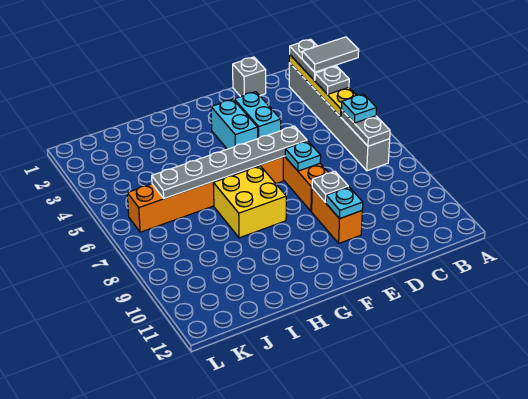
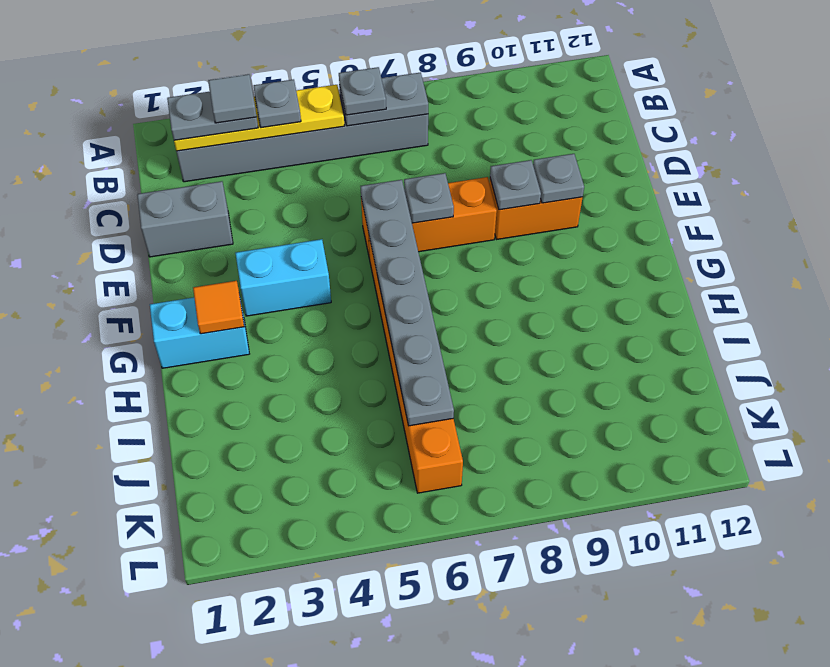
grey tile A3:B3 level 4 -> grey tile B3 level 4
cyan plate B6 level 3 -> grey plate B6 level 3
grey brick D1 level 1 -> grey brick D1:D2 level 1
cyan brick E3:E4 level 1 -> cyan brick G1:G2 level 1
cyan plate E7 level 2 -> grey plate E7 level 2
cyan plate E10 level 2 -> grey plate E10 level 2
none -> orange tile G2 level 2
yellow brick G7:H8 level 1 -> none

